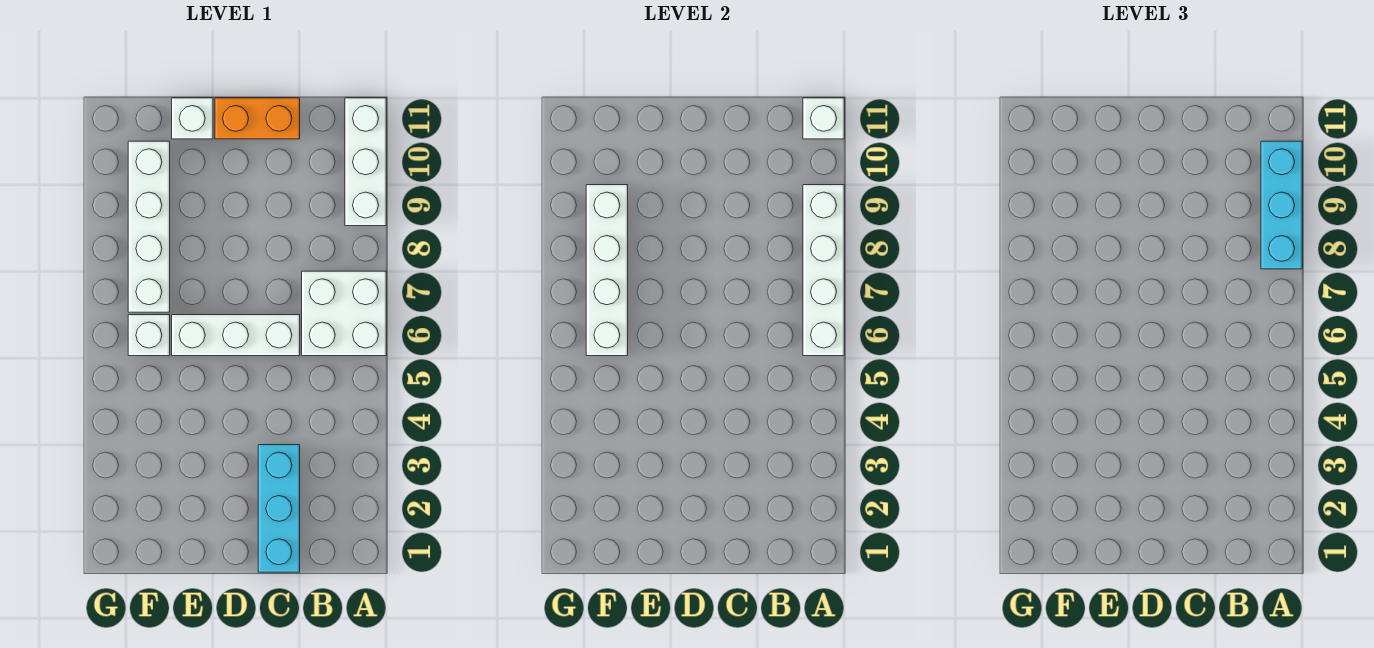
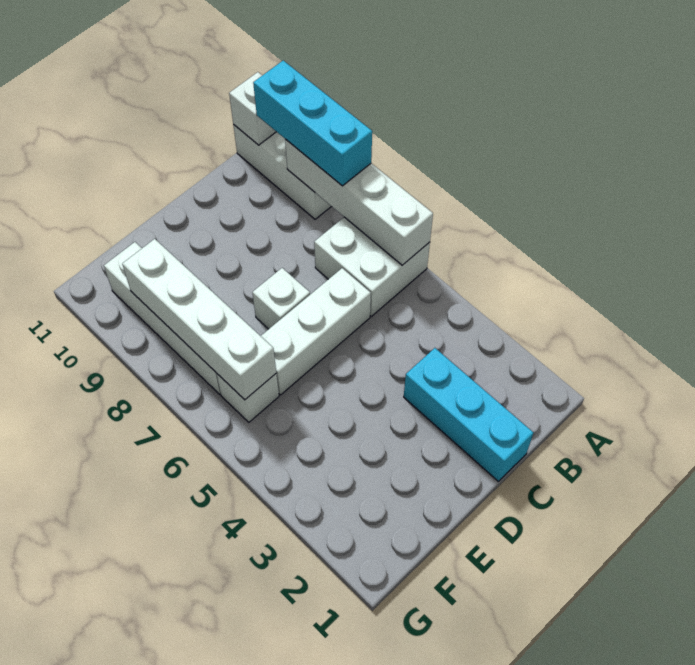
orange brick C11:D11 level 1 -> none
white brick E11 level 1 -> white brick D7 level 1

